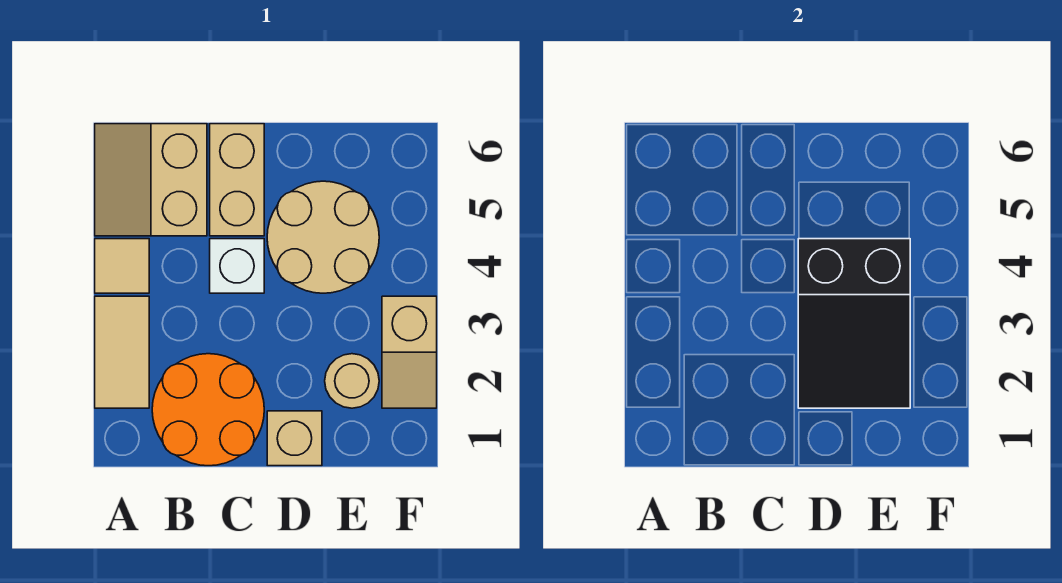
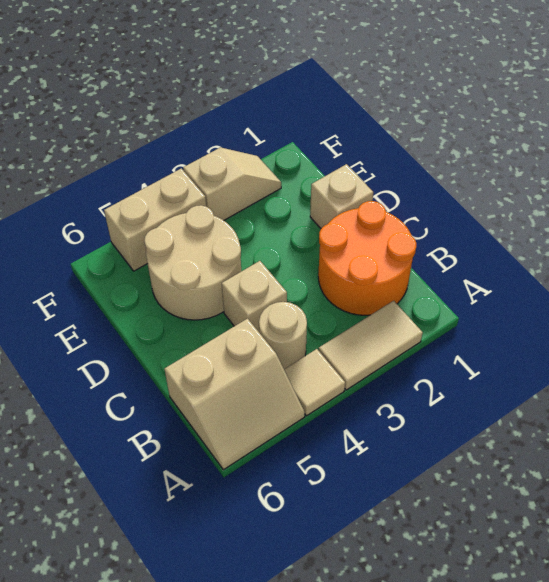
white brick C4 level 1 -> tan brick C4 level 1
tan brick C5:C6 level 1 -> tan brick F4:F5 level 1
black slope D2:E4 level 2 top 4 -> none
tan round brick E2 level 1 -> tan round brick B4 level 1

